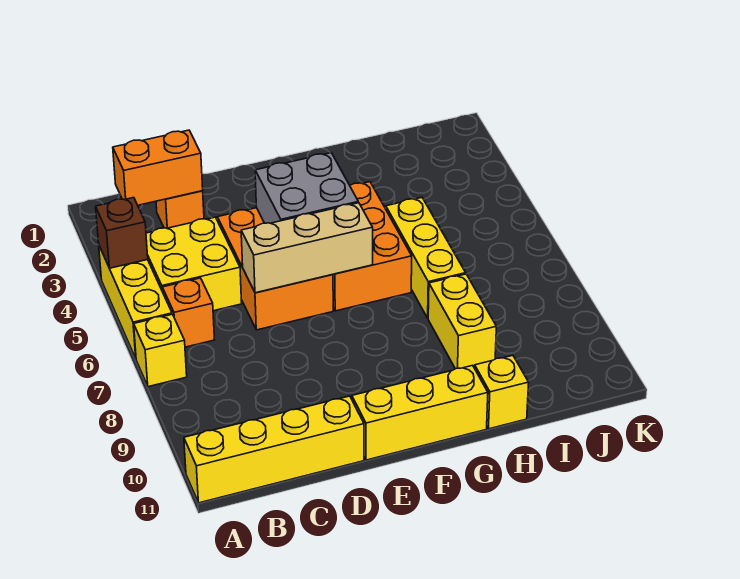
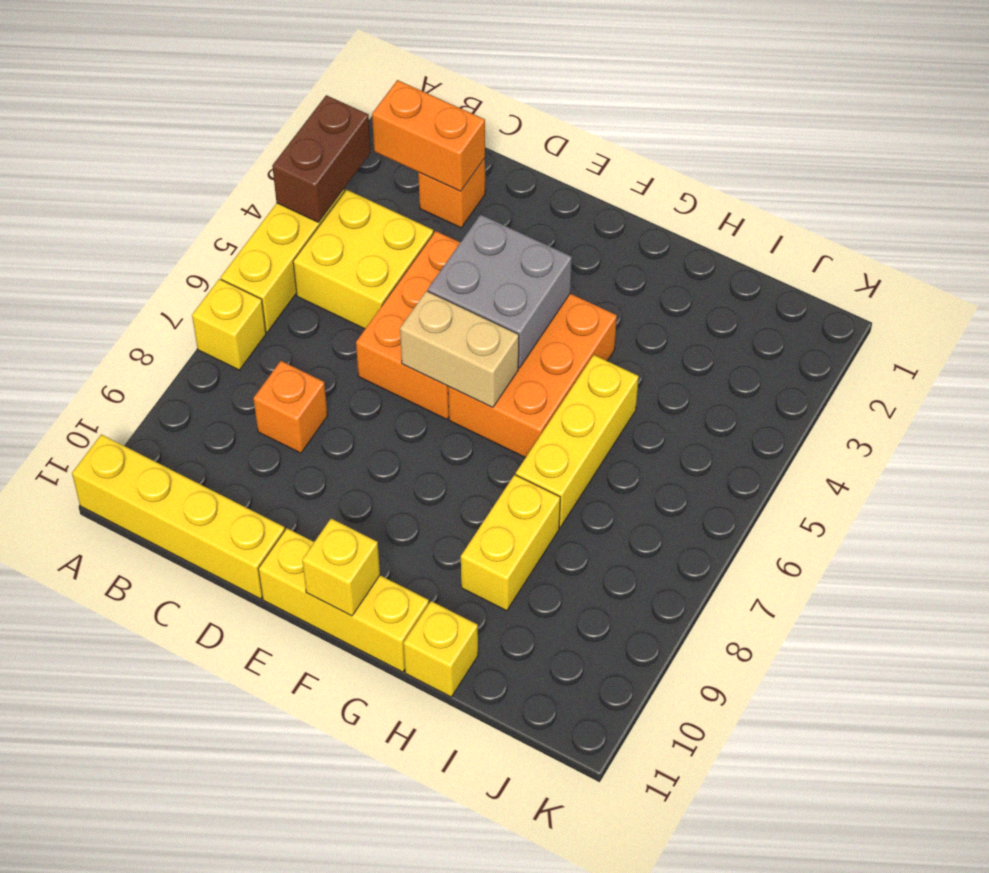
brown brick A4 level 2 -> brown brick A3:A4 level 2
orange brick B6 level 1 -> orange brick C8 level 1
tan brick D6:F6 level 2 -> tan brick E6:F6 level 2
none -> yellow brick F11 level 2

